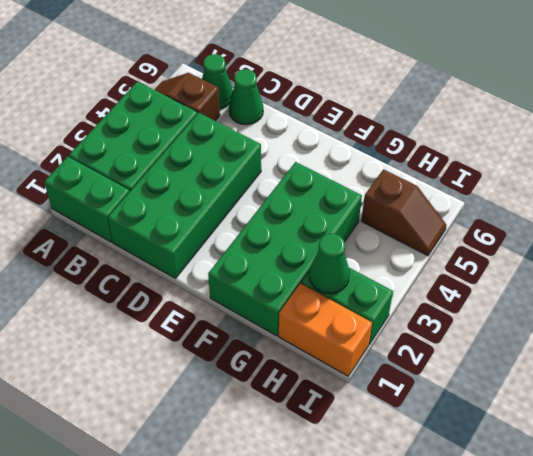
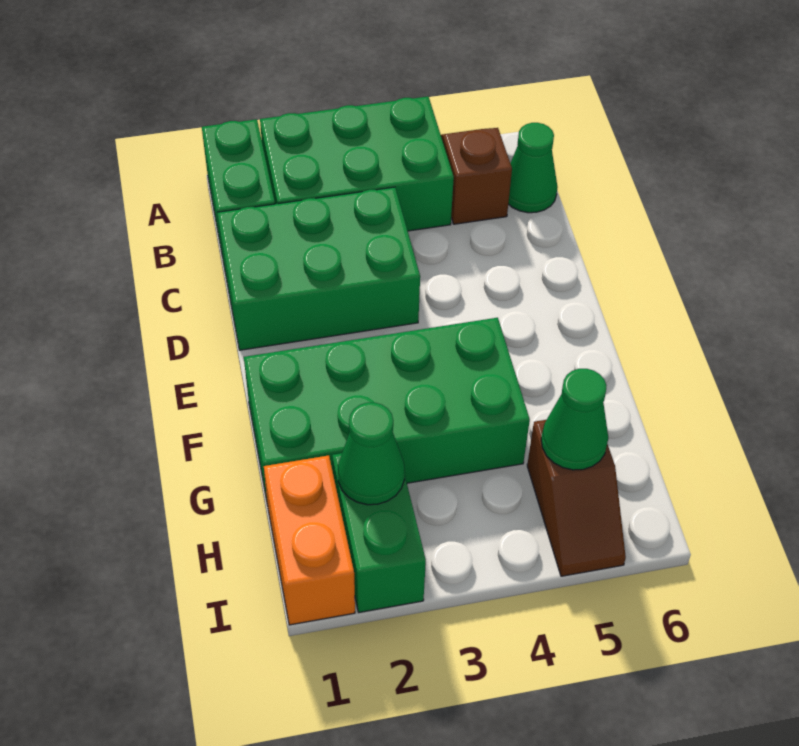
green brick C1:D4 level 1 -> green brick C1:D3 level 1
green cone C6 level 1 -> green cone H5 level 2

